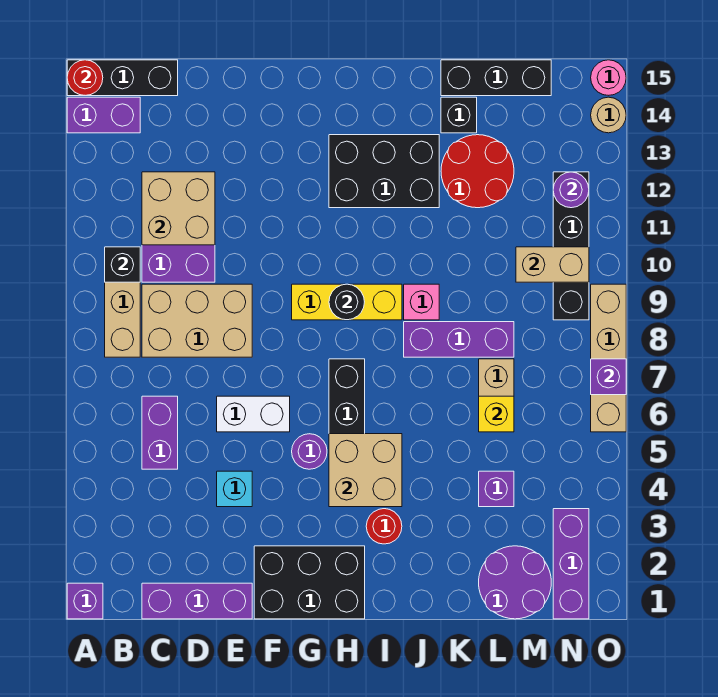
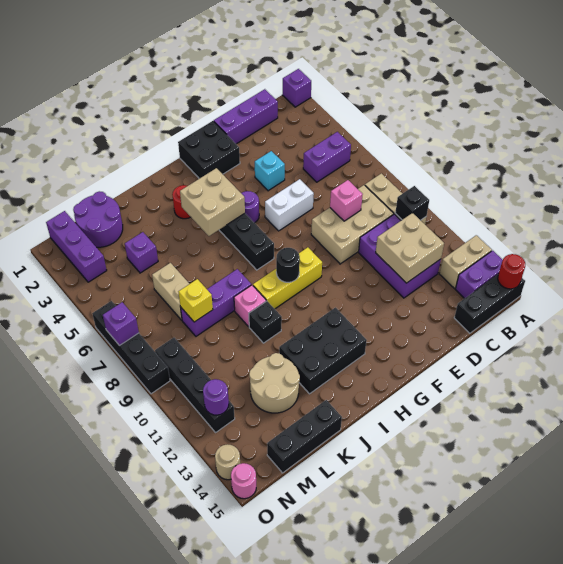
purple brick C5:C6 level 1 -> purple brick B5:C5 level 1
none -> pink brick D8 level 2
black brick F1:H2 level 1 -> black brick F1:G2 level 1
red round brick K12:L13 level 1 -> tan round brick K12:L13 level 1
black brick K14 level 1 -> black brick J10 level 1
yellow brick L6 level 2 -> yellow brick L8 level 2
tan brick M10:N10 level 2 -> tan brick A13:B13 level 1
tan brick O6:O9 level 1 -> black brick O6:O9 level 1

